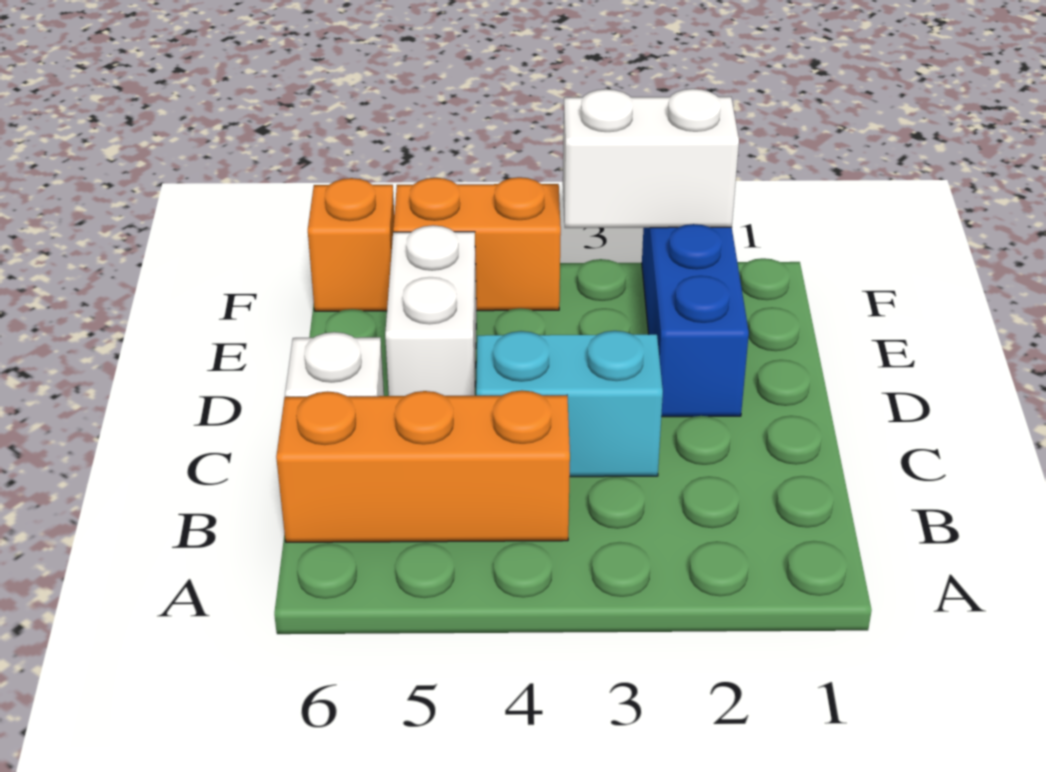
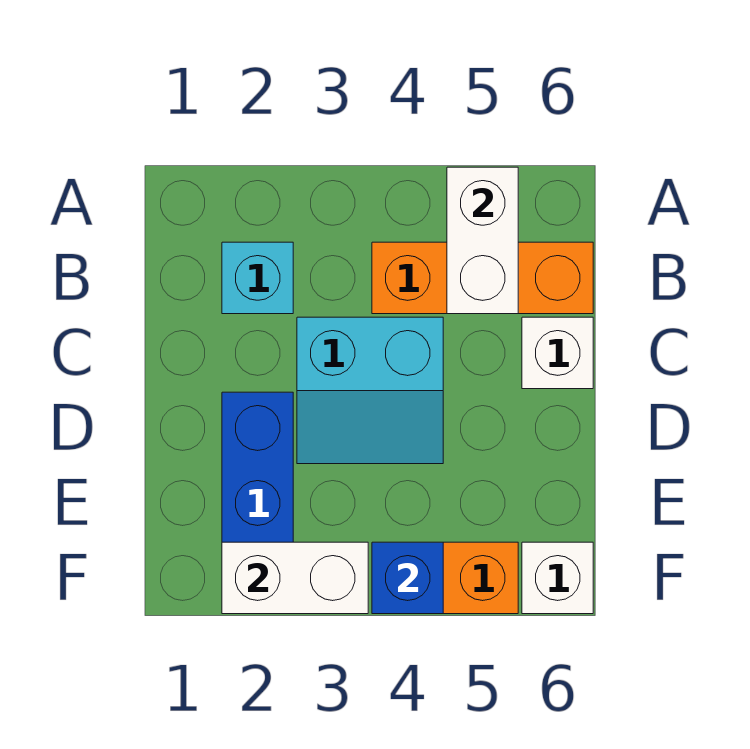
none -> cyan brick B2 level 1
white brick D5:E5 level 1 -> white brick A5:B5 level 2
none -> blue brick F4 level 2
orange brick F6 level 1 -> white brick F6 level 1

